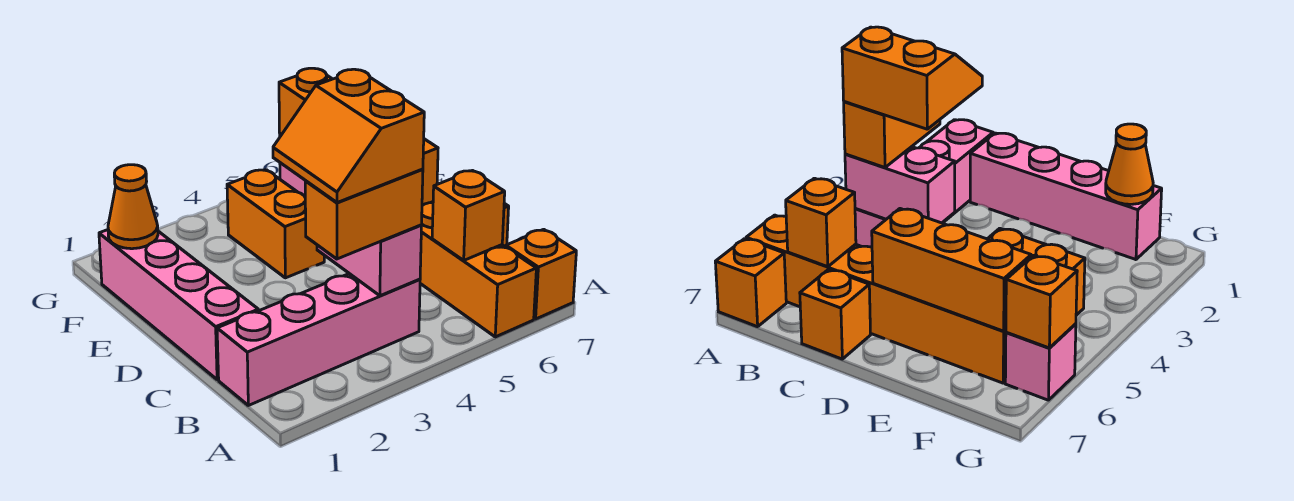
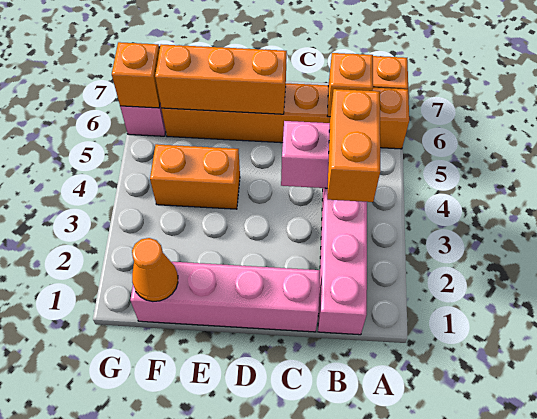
orange slope B3:C4 level 4 top 4 -> none
orange brick C7 level 1 -> none

